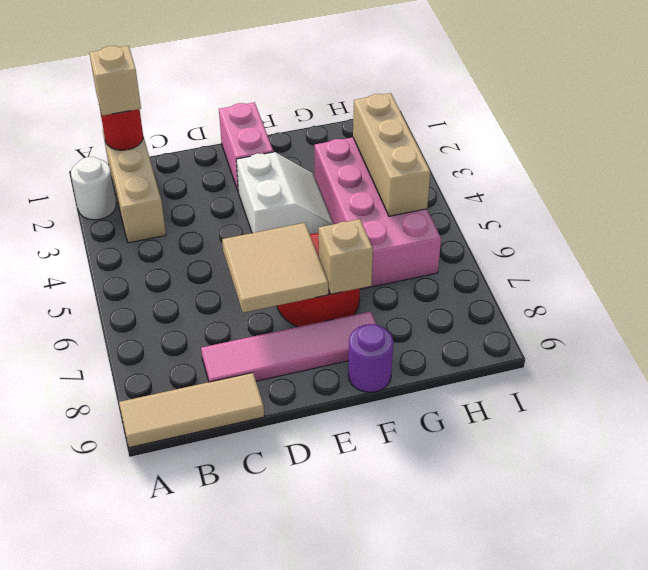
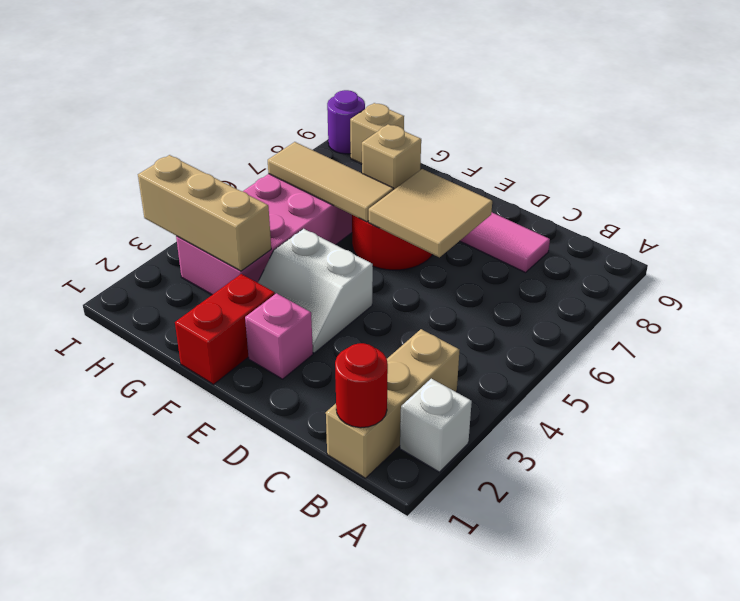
white round brick A2 level 1 -> white brick A2 level 1
tan tile A9:C9 level 1 -> tan tile F6:H6 level 2
tan brick B1 level 3 -> tan brick H9 level 1
pink brick E1:E2 level 1 -> pink brick E2 level 1
white slope E3:F4 level 1 top E -> white slope E3:F4 level 1 top 4
none -> red brick F1:F2 level 1
purple round brick F9 level 1 -> purple round brick I9 level 1
tan brick H3:H5 level 2 -> tan brick G3:I3 level 2

